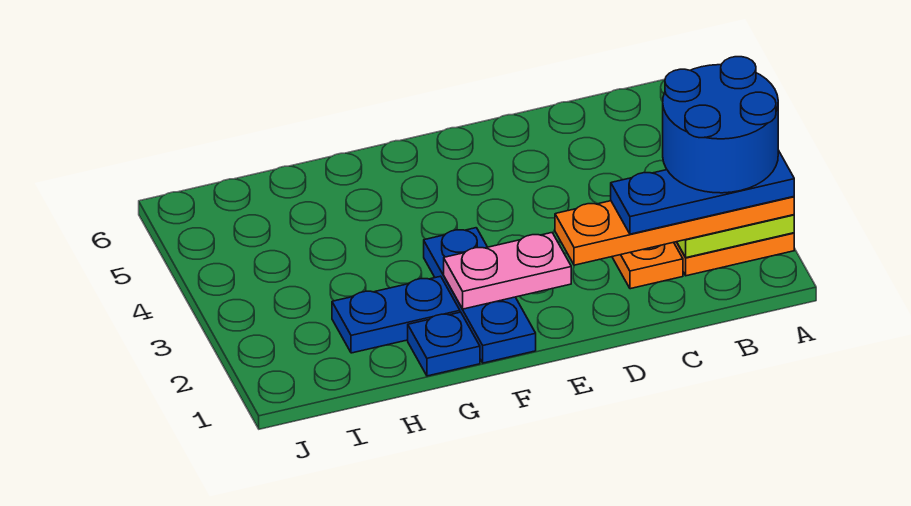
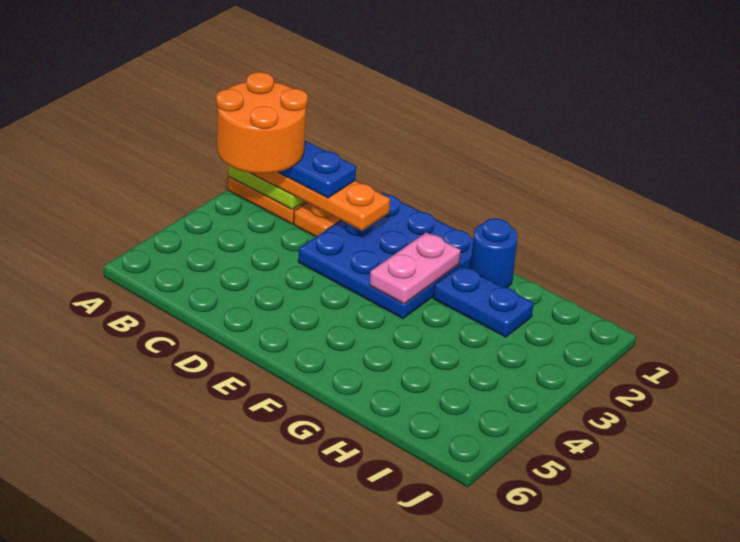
blue round brick A2:B3 level 5 -> orange round brick A2:B3 level 5
pink plate E2:F2 level 2 -> pink plate F2:F3 level 2
blue plate F1:F3 level 1 -> blue plate D1:F3 level 1
blue plate G1 level 1 -> blue round brick G1 level 1

